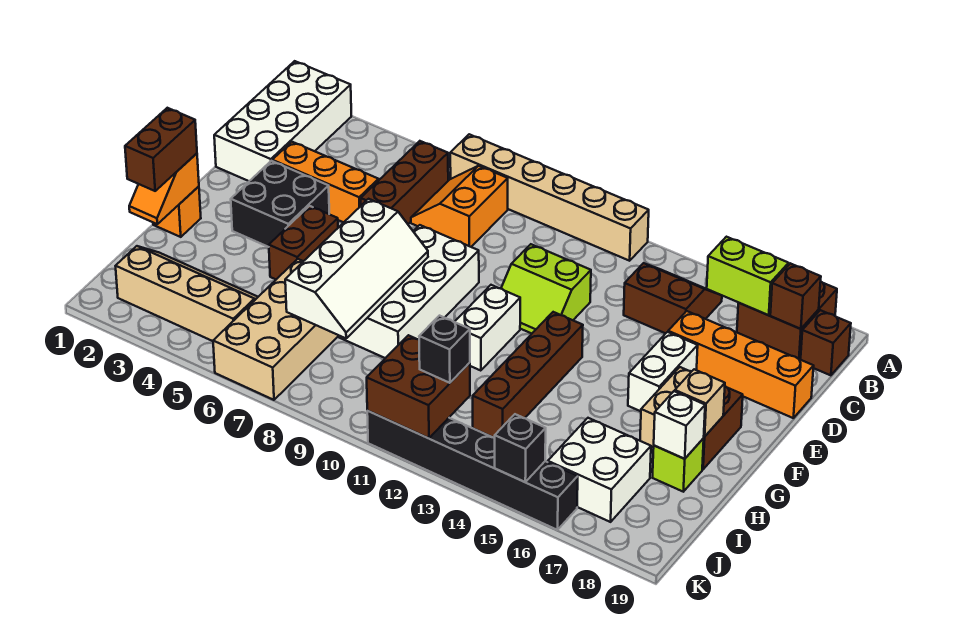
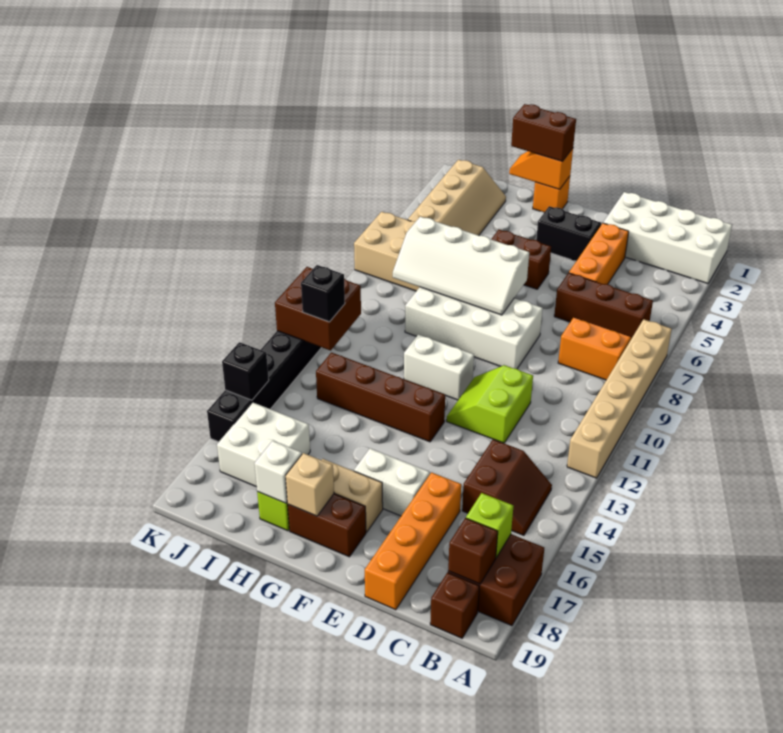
lime brick B16:B17 level 2 -> lime brick B17 level 2
black brick E3:F4 level 1 -> black brick E3:F3 level 1

